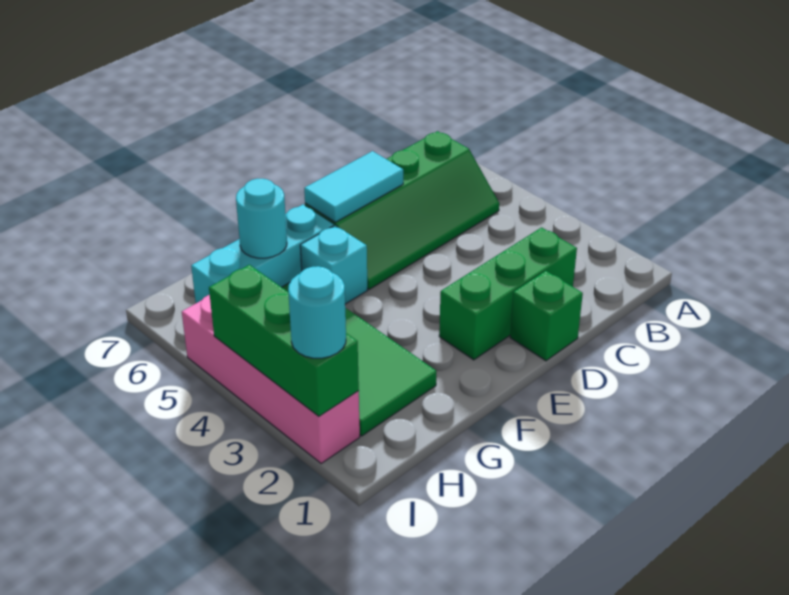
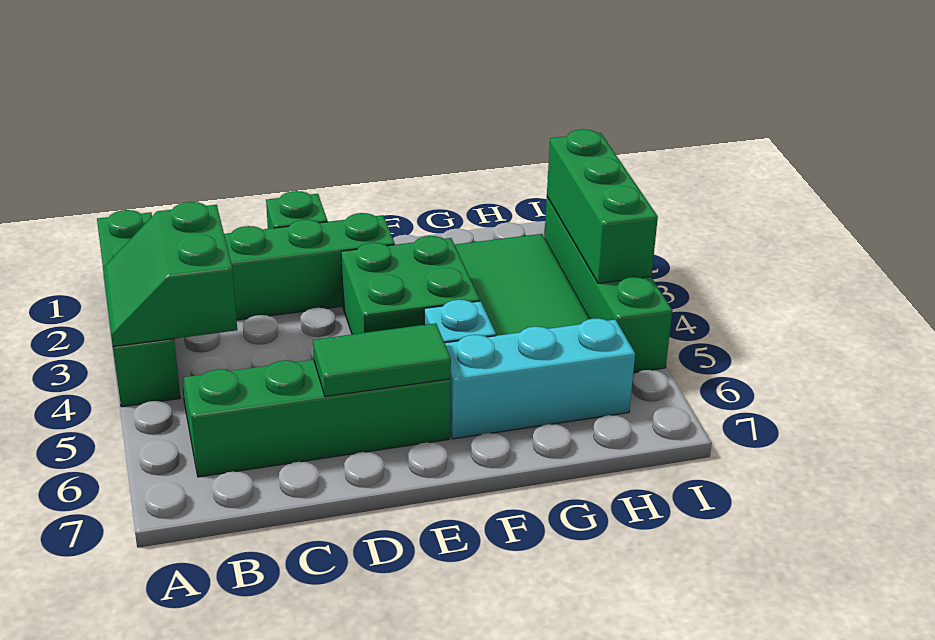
none -> green brick A1:A4 level 1
none -> green slope A3:B4 level 2 top B
cyan tile D6:E6 level 2 -> green tile D6:E6 level 2
none -> green brick E3:F4 level 1
cyan round brick G6 level 2 -> none
pink brick I2:I5 level 1 -> green brick I2:I5 level 1
cyan round brick I2 level 3 -> none

